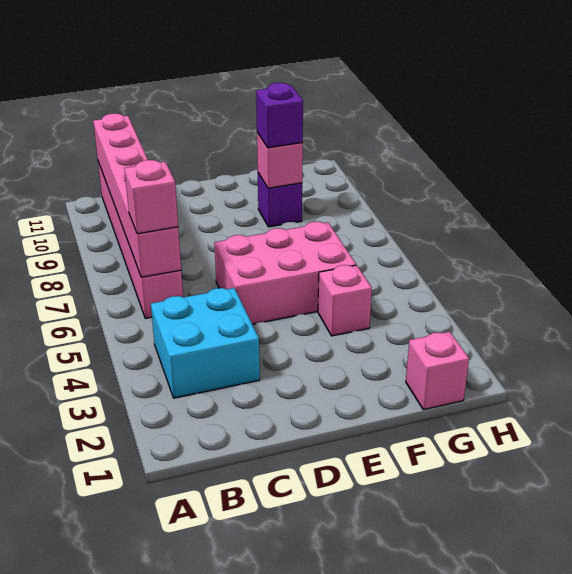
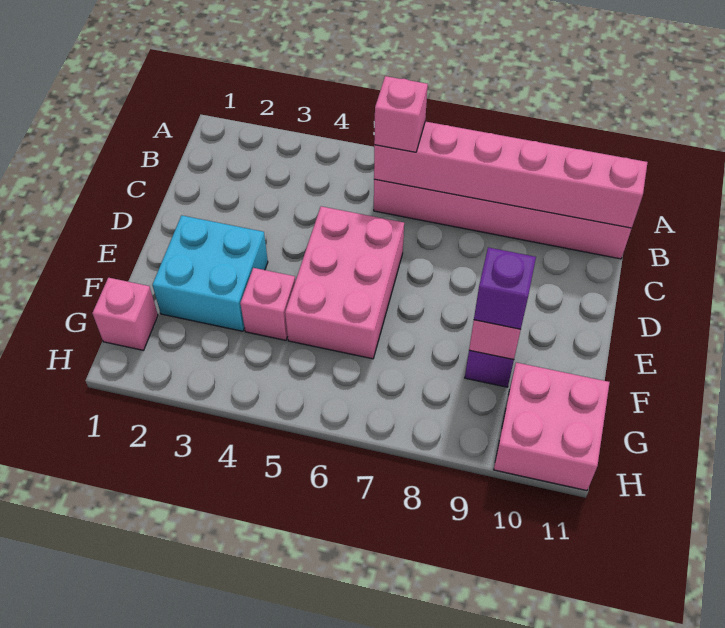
cyan brick B3:C4 level 1 -> cyan brick E2:F3 level 1
none -> pink brick G10:H11 level 1

